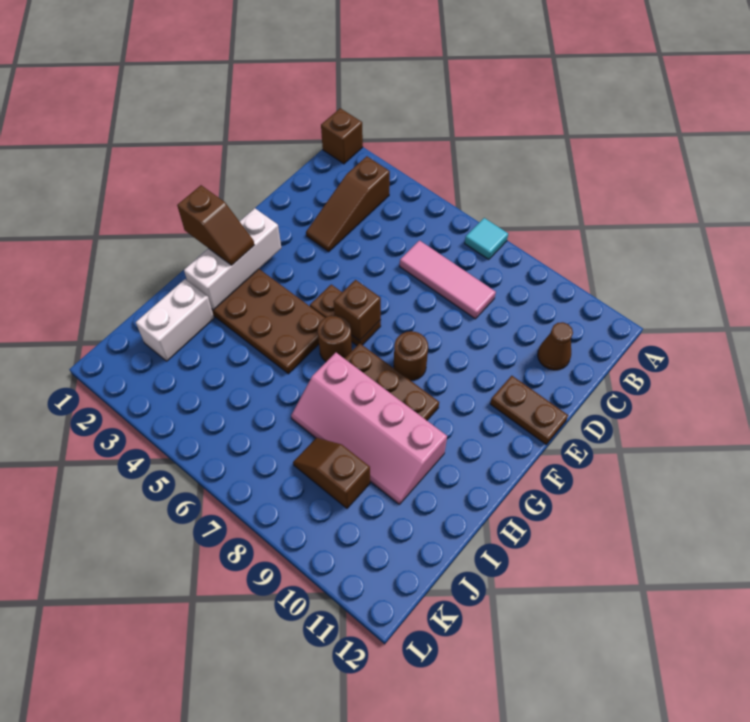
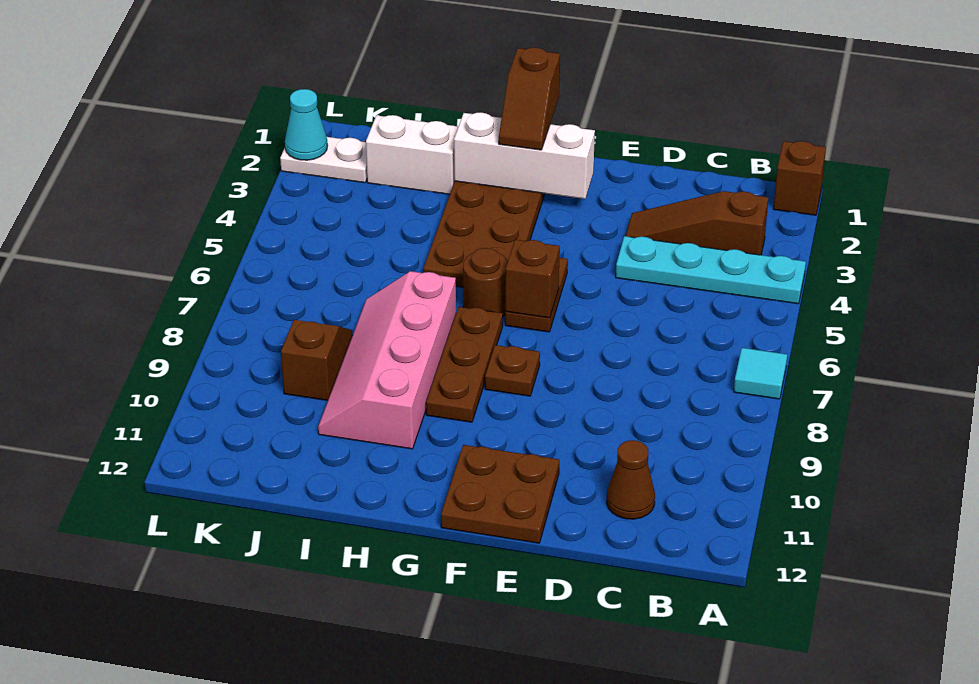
none -> cyan plate A4:D4 level 1
pink tile C6:C8 level 1 -> none
brown plate E11:E12 level 1 -> brown plate E11:F12 level 1
brown round brick F8 level 1 -> brown plate F8 level 1
none -> white plate K2:L2 level 1
none -> cyan cone L2 level 2

